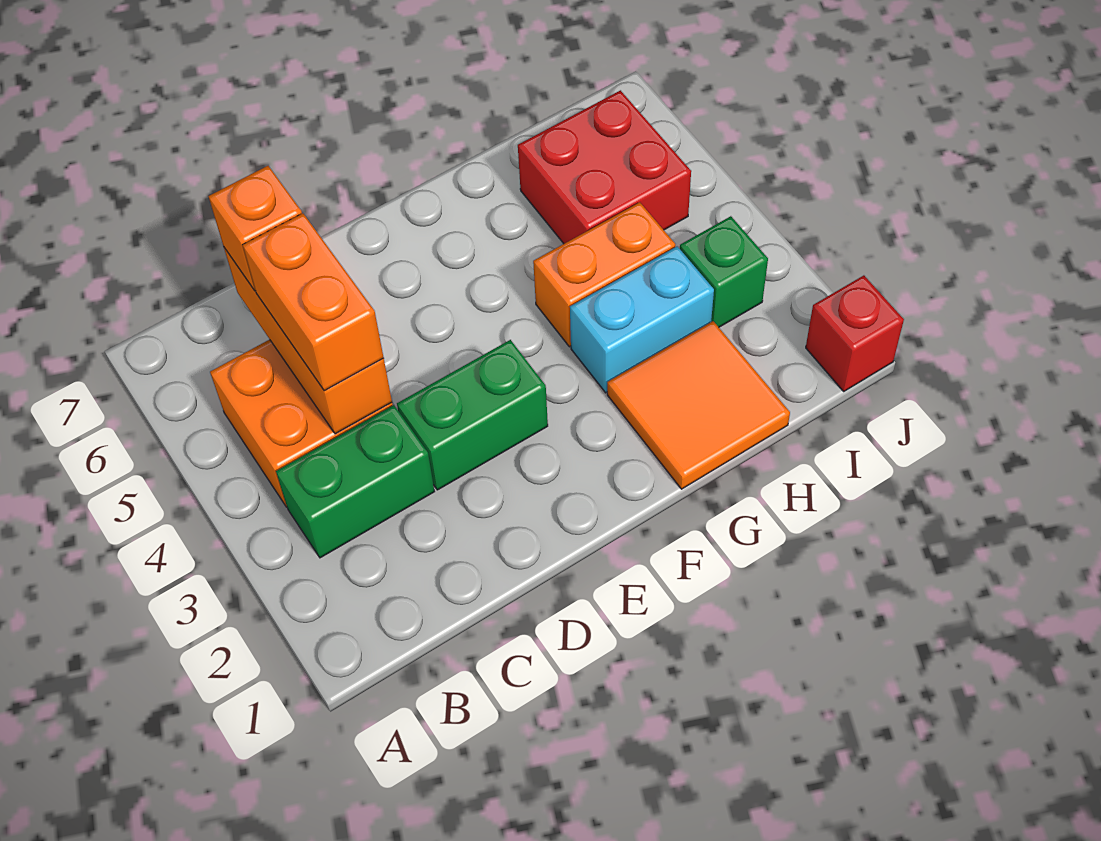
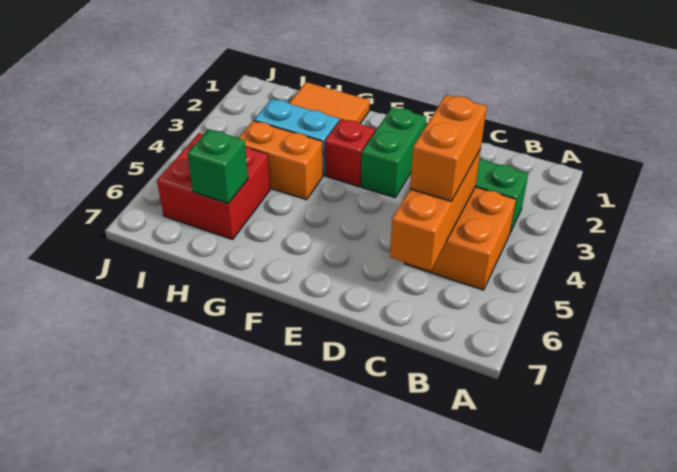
orange brick C6 level 3 -> none
green brick D3:E3 level 1 -> green brick E2:E3 level 1
green brick I3 level 1 -> green brick H6 level 2
red brick J1 level 1 -> red brick F3 level 1

